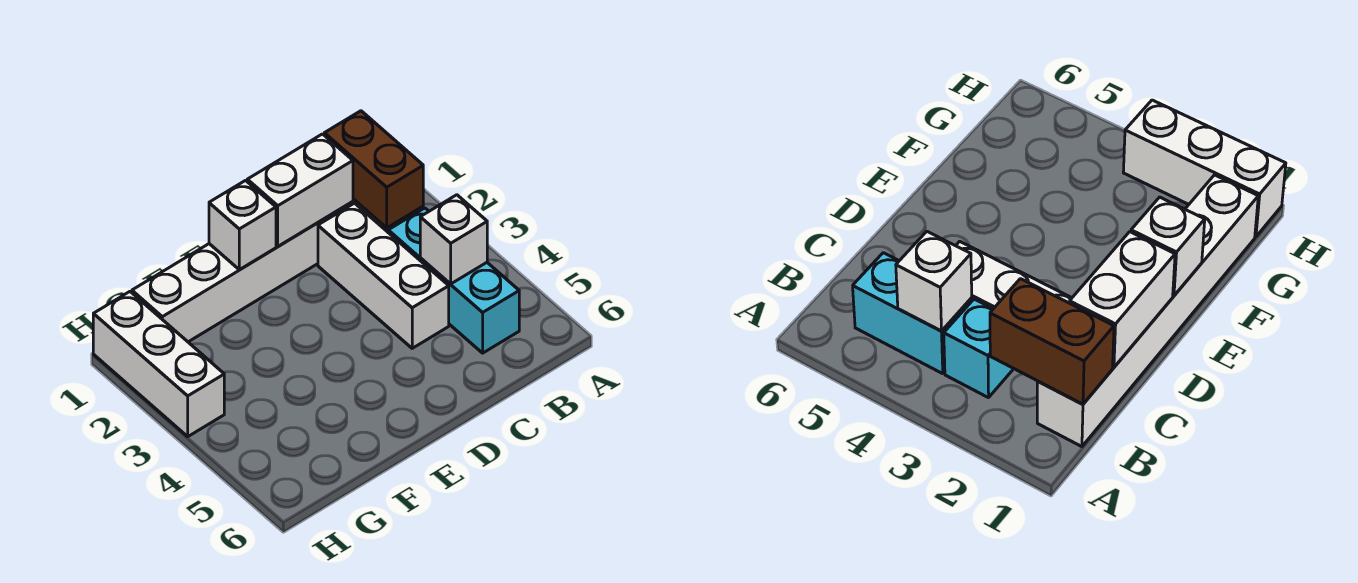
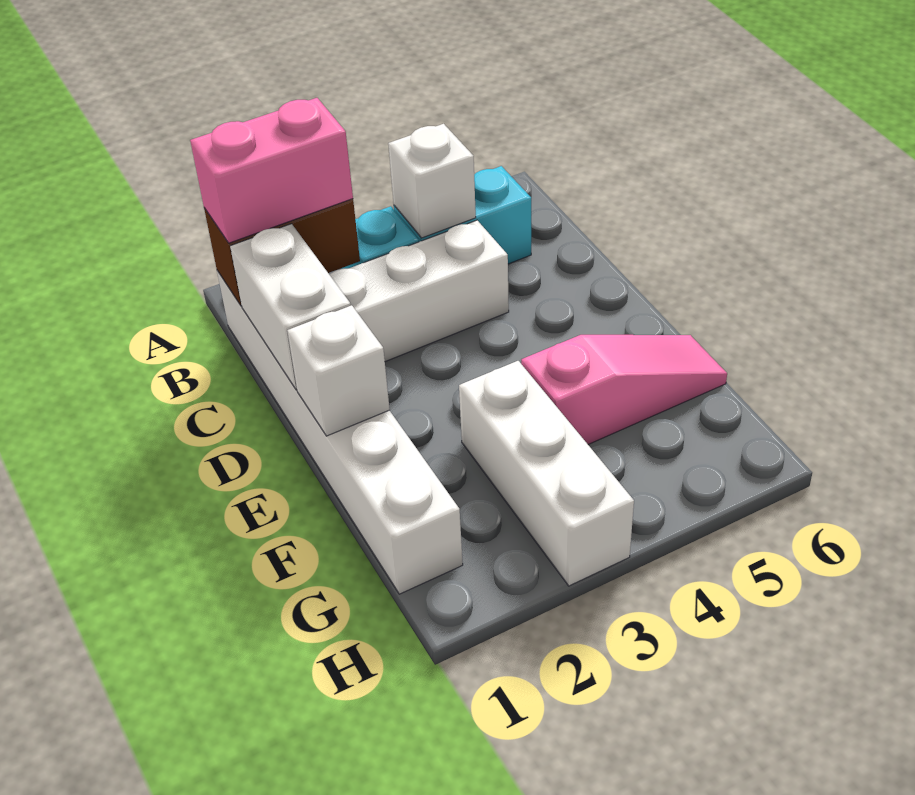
none -> pink brick B1:B2 level 3
none -> pink slope F4:F6 level 1 top 4
white brick H1:H3 level 1 -> white brick F3:H3 level 1

